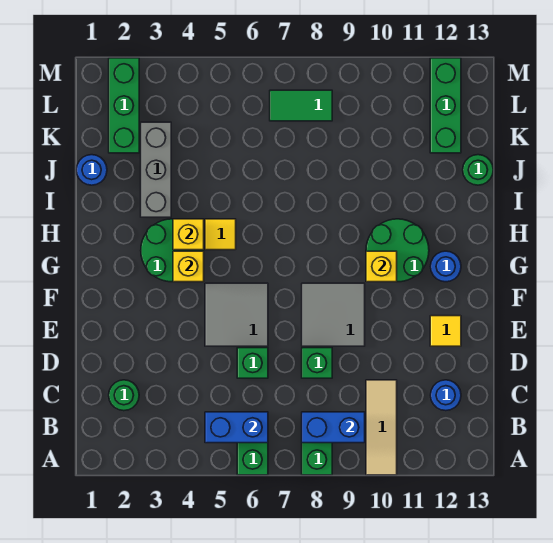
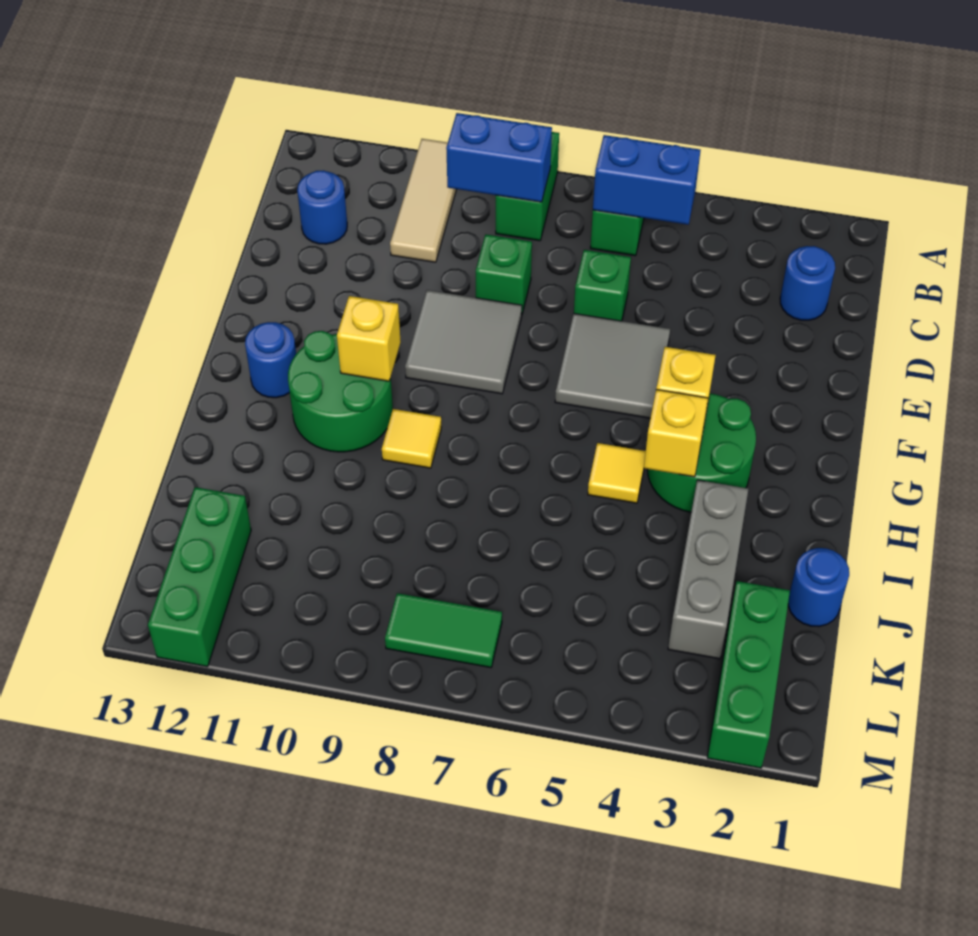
green round brick C2 level 1 -> blue round brick C2 level 1
yellow tile E12 level 1 -> yellow tile H9 level 1
green round brick J13 level 1 -> none

